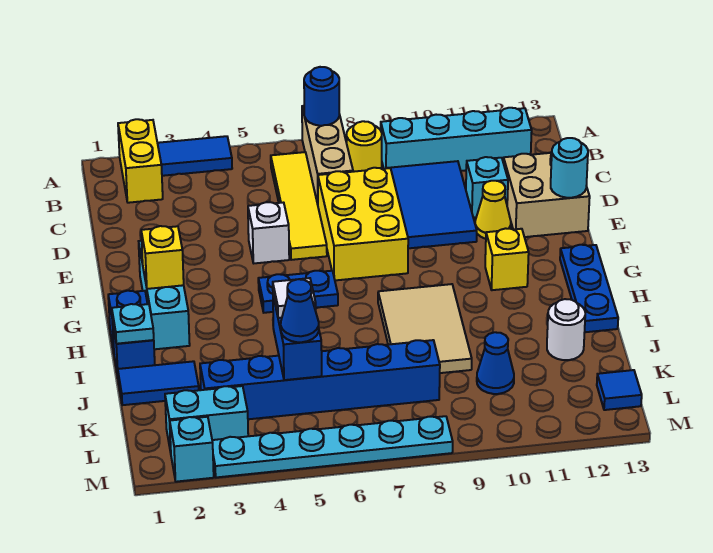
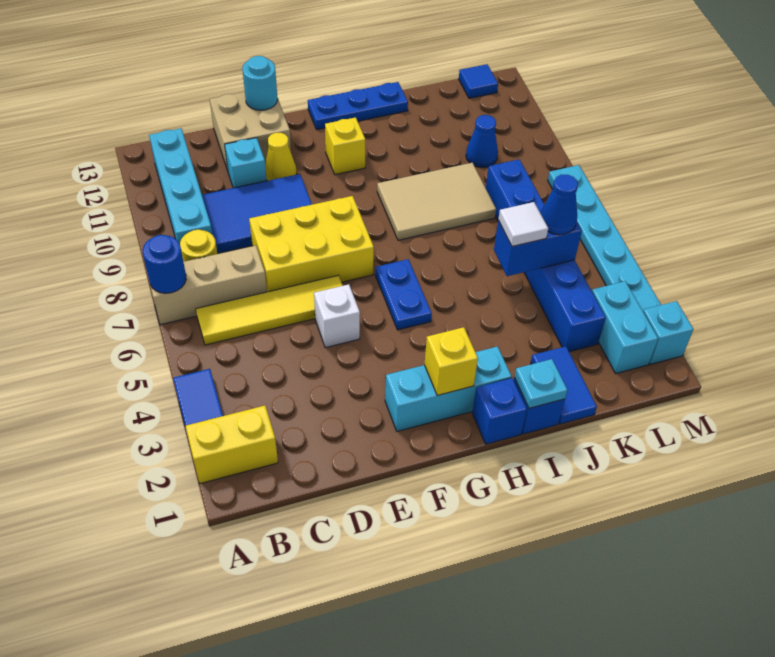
white round brick J12 level 1 -> none

